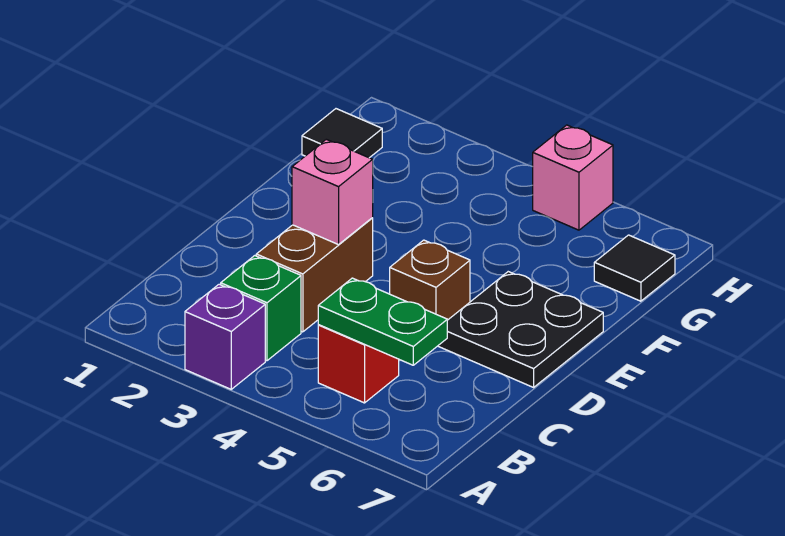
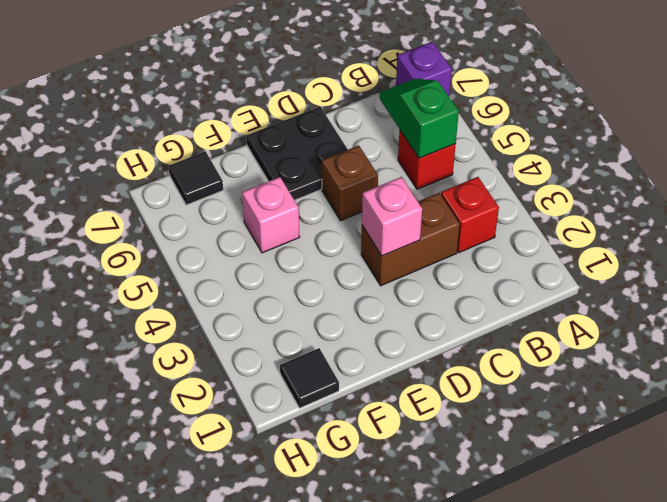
purple brick A3 level 1 -> purple brick A7 level 1
green brick B3 level 1 -> red brick B3 level 1
green plate B5:B6 level 2 -> green slope B5:B6 level 2 top 5
pink brick H5 level 1 -> pink brick F5 level 1

